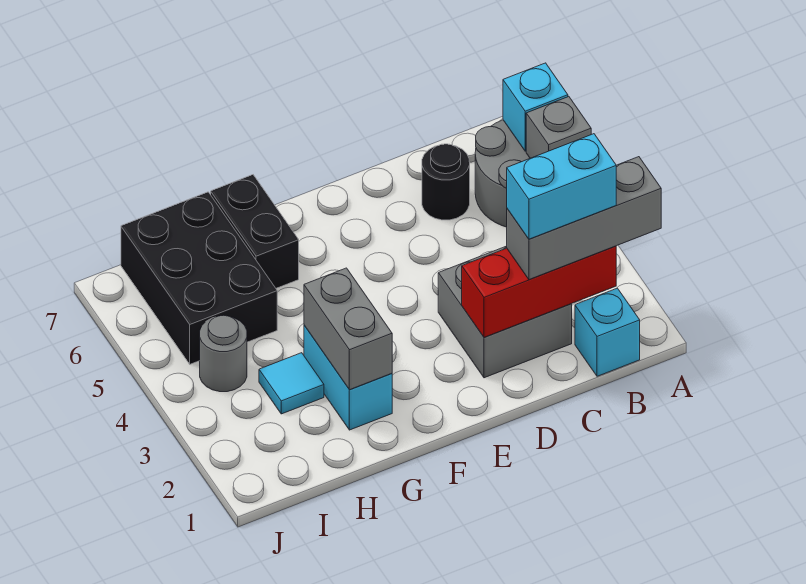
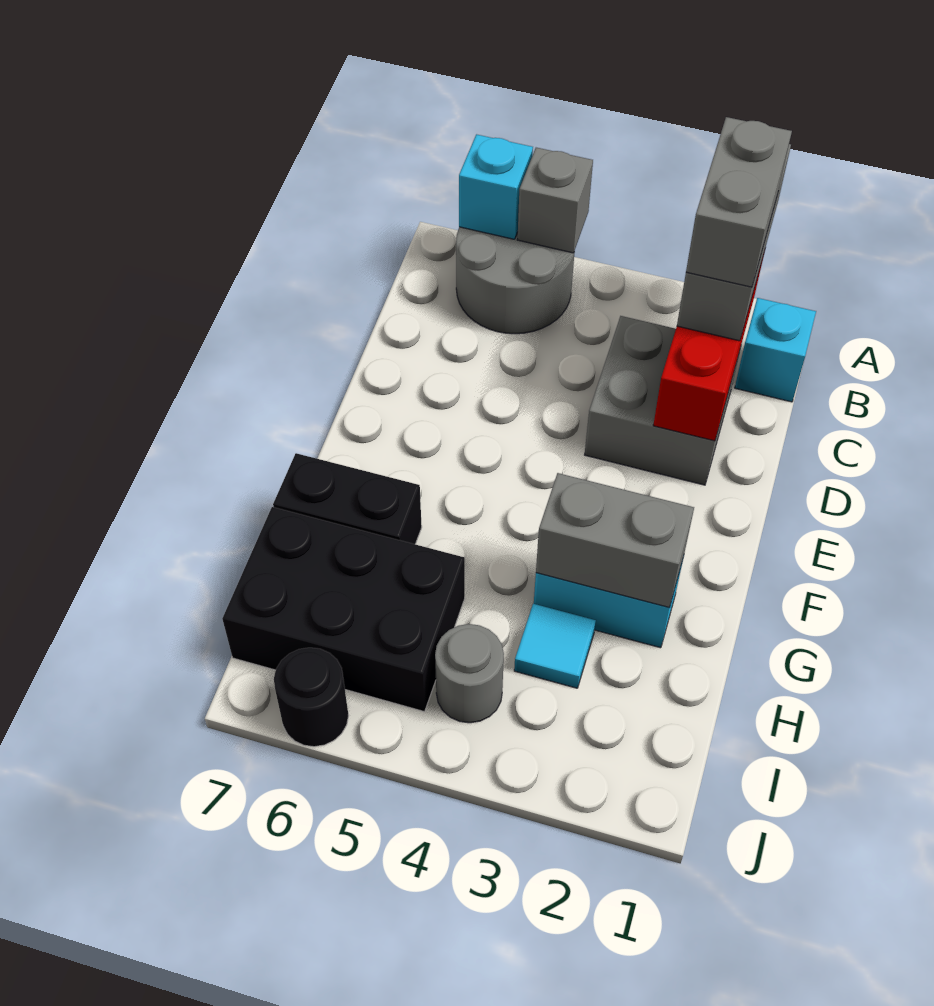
cyan brick B2:C2 level 4 -> grey brick B2:C2 level 4
black round brick C6 level 1 -> black round brick J6 level 1

